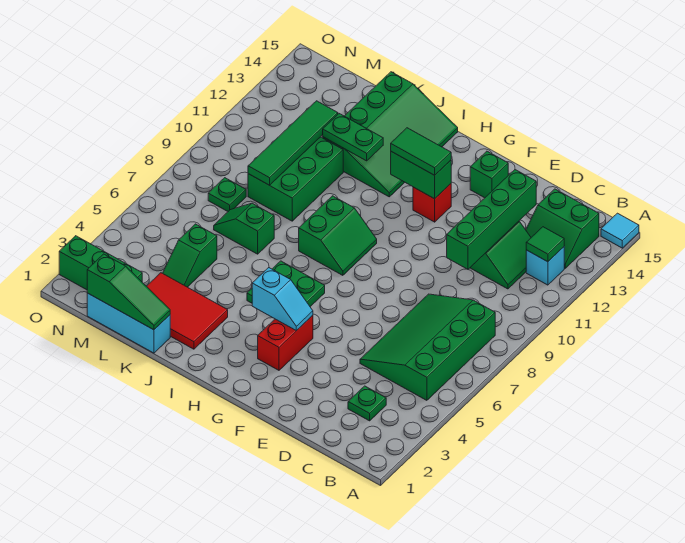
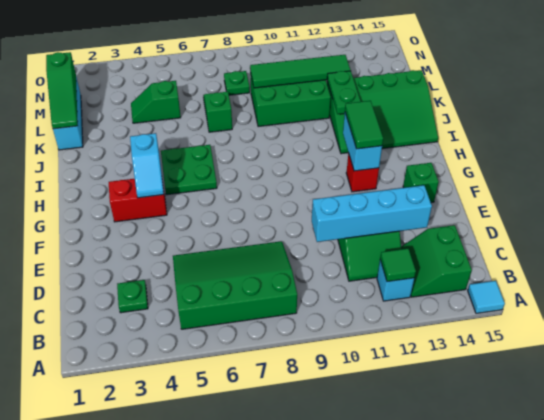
green brick D10:D13 level 2 -> cyan brick D10:D13 level 2
green brick G12:H12 level 2 -> cyan brick G12:H12 level 2
green slope H8:I9 level 1 top I -> none
red tile J2:L3 level 1 -> none
green brick M2:O2 level 1 -> none

